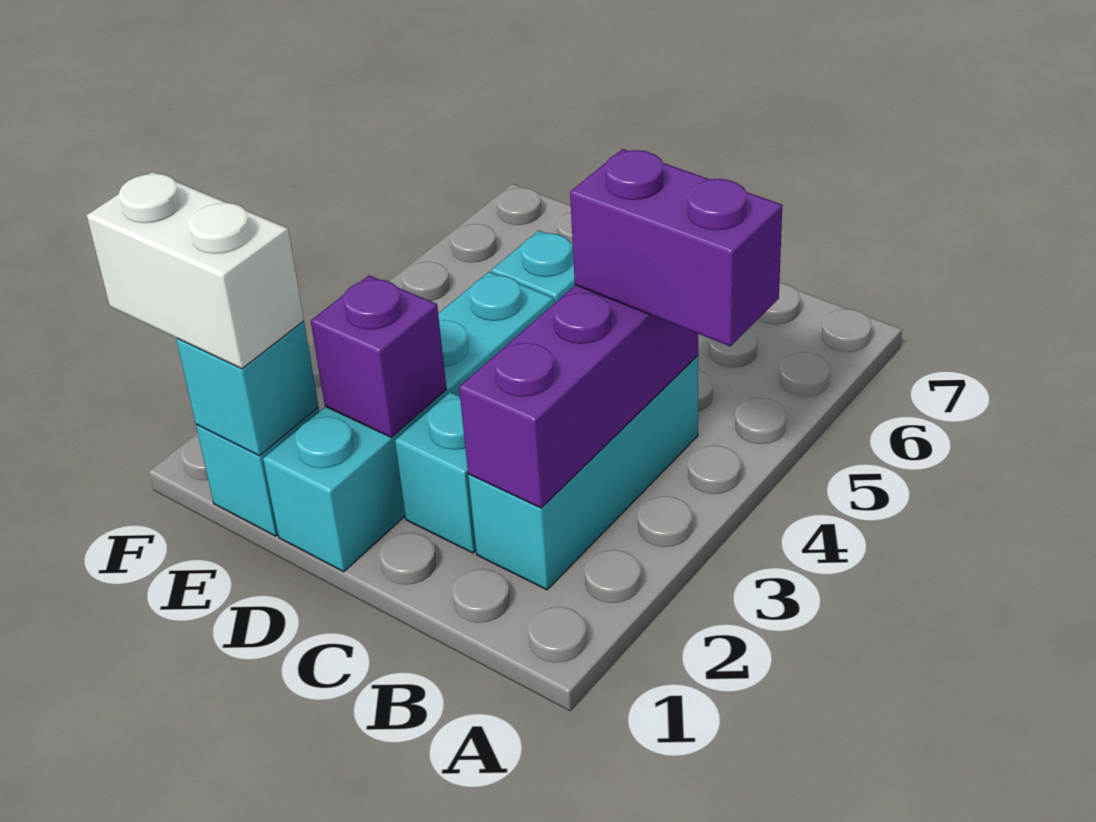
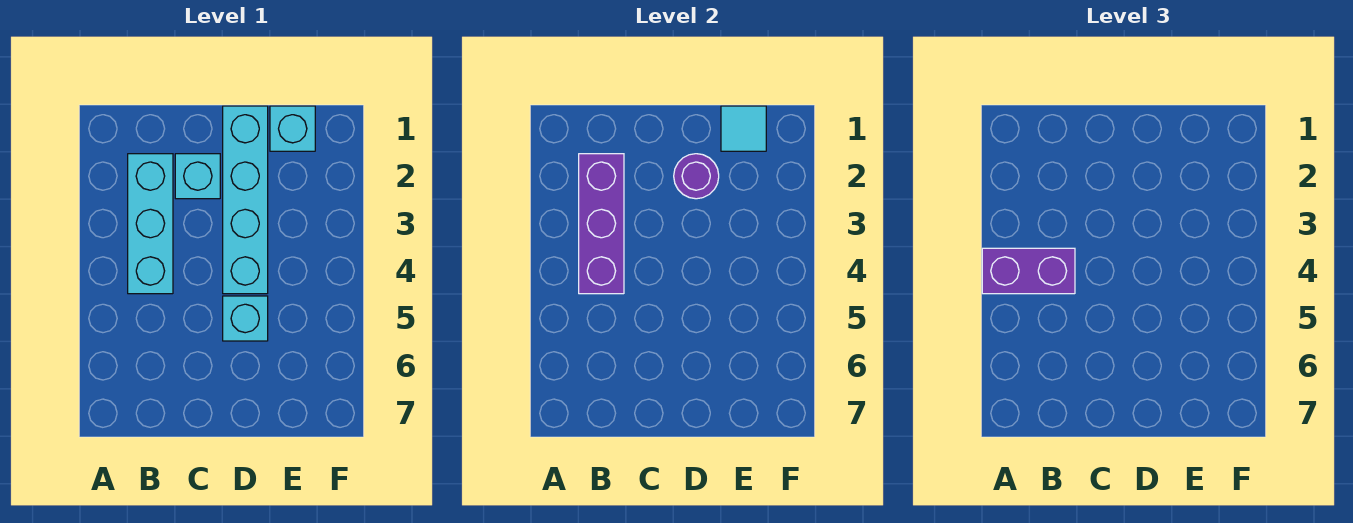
purple brick D2 level 2 -> purple round brick D2 level 2
cyan brick E1 level 2 -> cyan tile E1 level 2
white brick E1:F1 level 3 -> none

